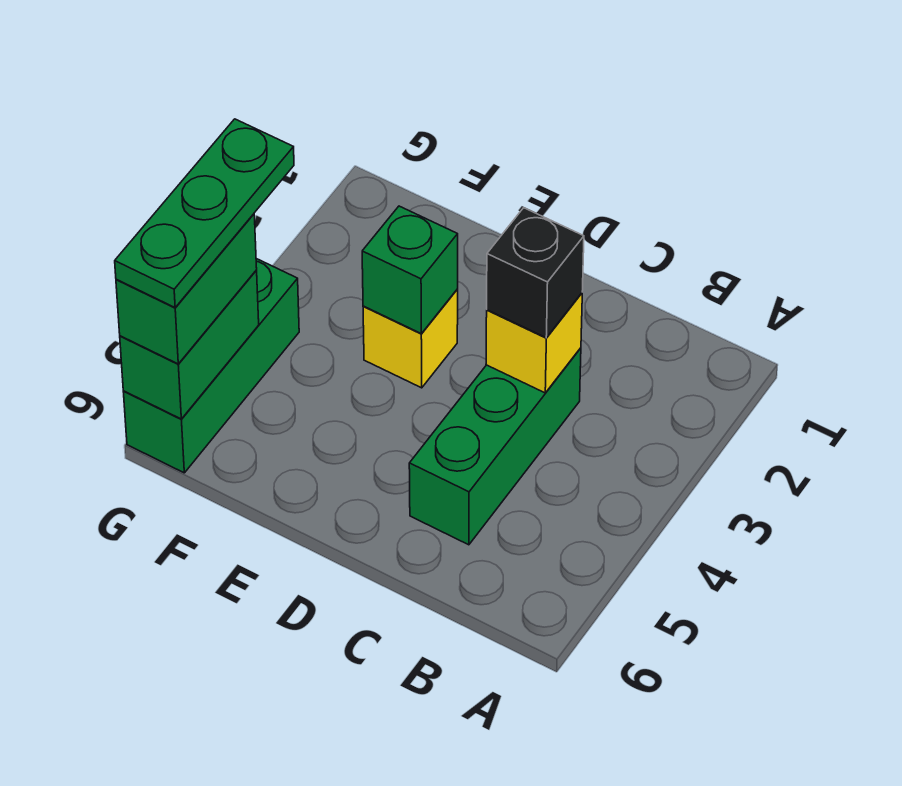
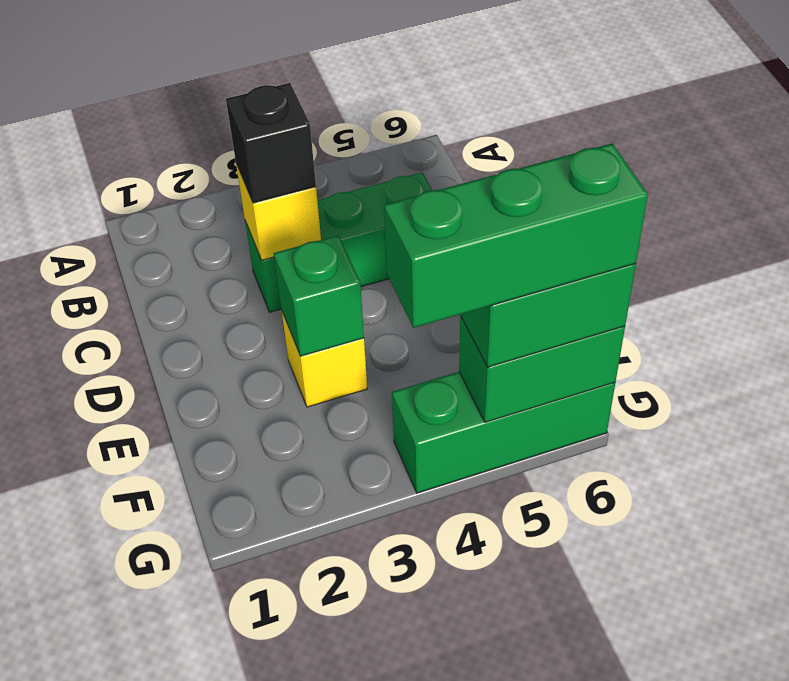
green plate G4:G6 level 4 -> green brick G4:G6 level 4

